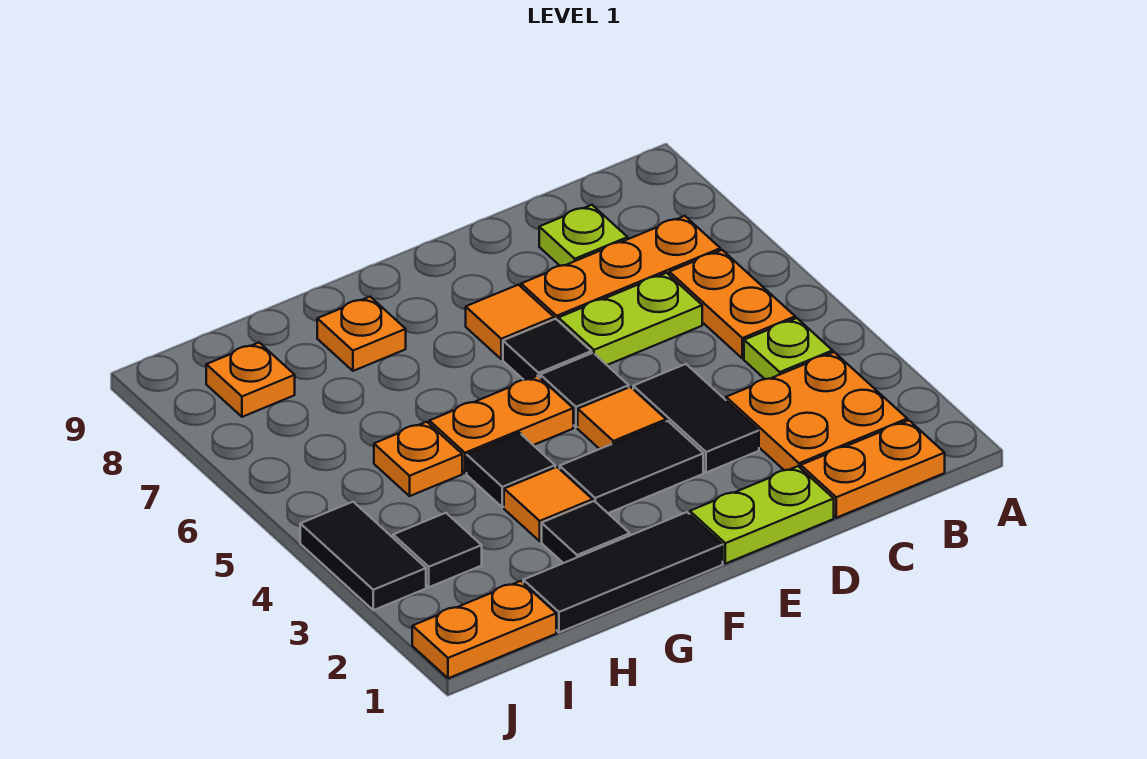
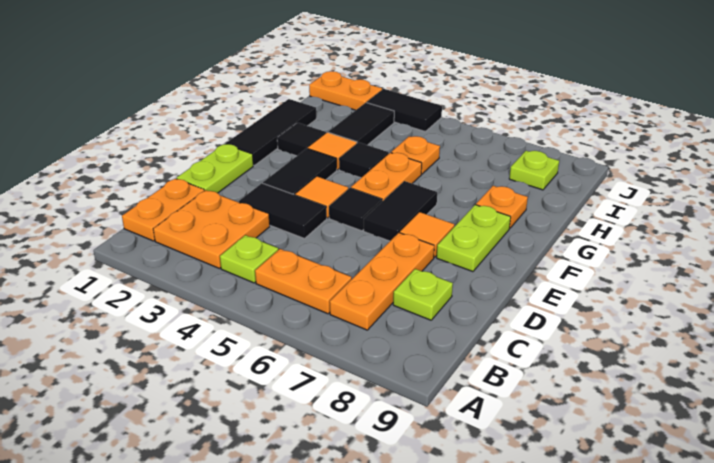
lime plate C6:D6 level 1 -> lime plate E8:F8 level 1
black tile E6 level 1 -> black tile E6:F6 level 1
orange plate I1:J1 level 1 -> orange plate J1:J2 level 1
black tile I3 level 1 -> black tile H3:I3 level 1
orange plate I8 level 1 -> lime plate I8 level 1

